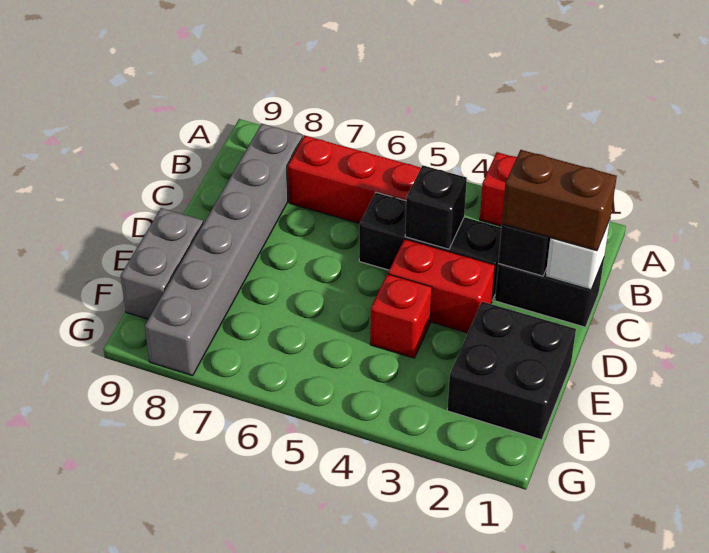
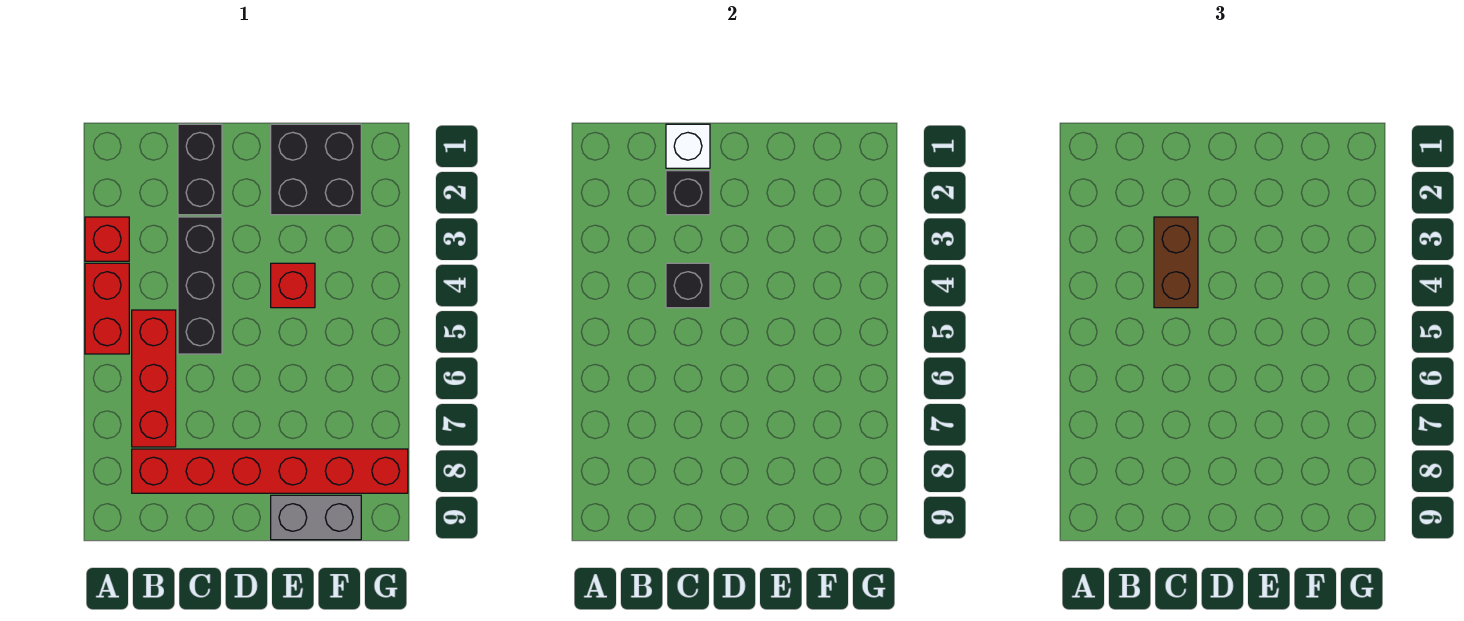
grey brick B8:G8 level 1 -> red brick B8:G8 level 1
brown brick C1:C2 level 3 -> brown brick C3:C4 level 3
red brick D3:D4 level 1 -> red brick A4:A5 level 1

